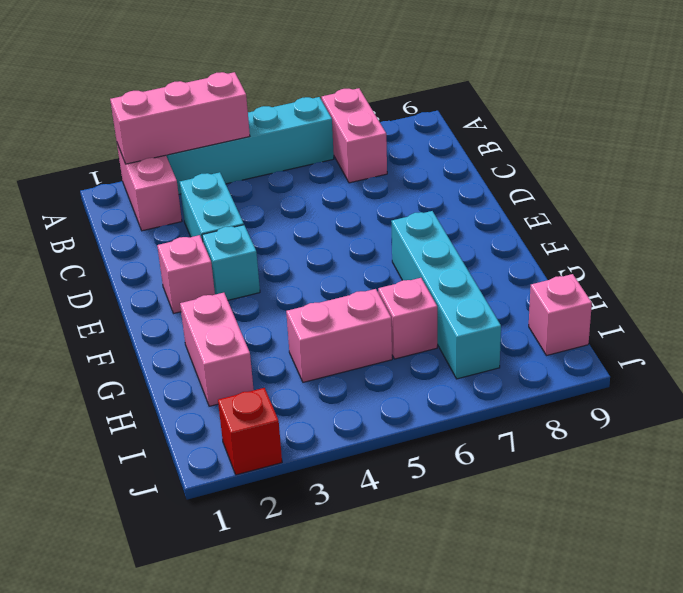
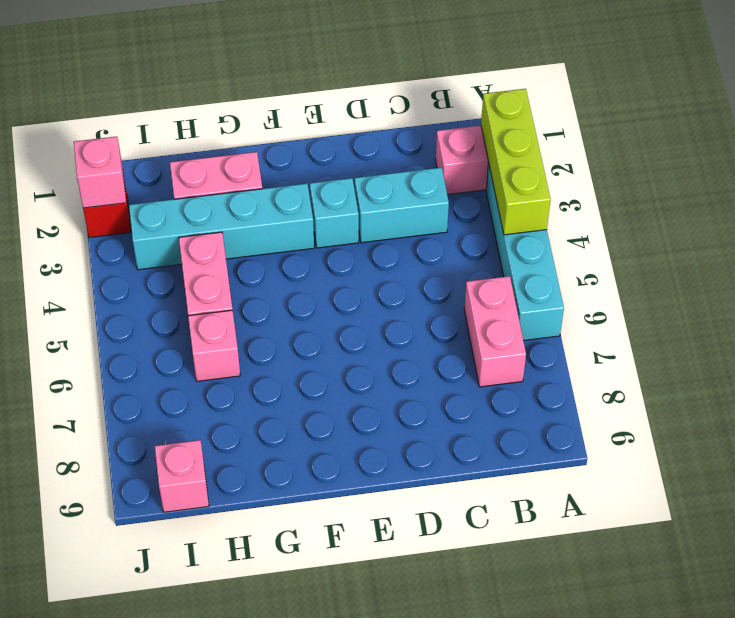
pink brick A2:A4 level 2 -> lime brick A2:A4 level 2
pink brick A7:B7 level 1 -> pink brick B6:B7 level 1
pink brick E2 level 1 -> pink brick J2 level 2
cyan brick F7:I7 level 1 -> cyan brick F3:I3 level 1

